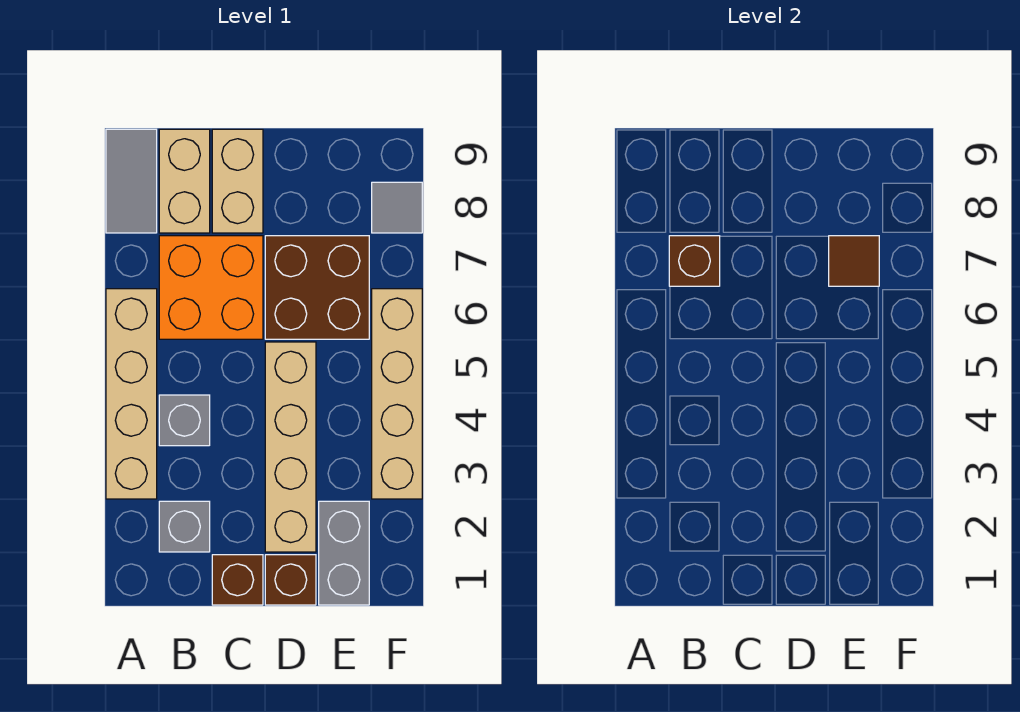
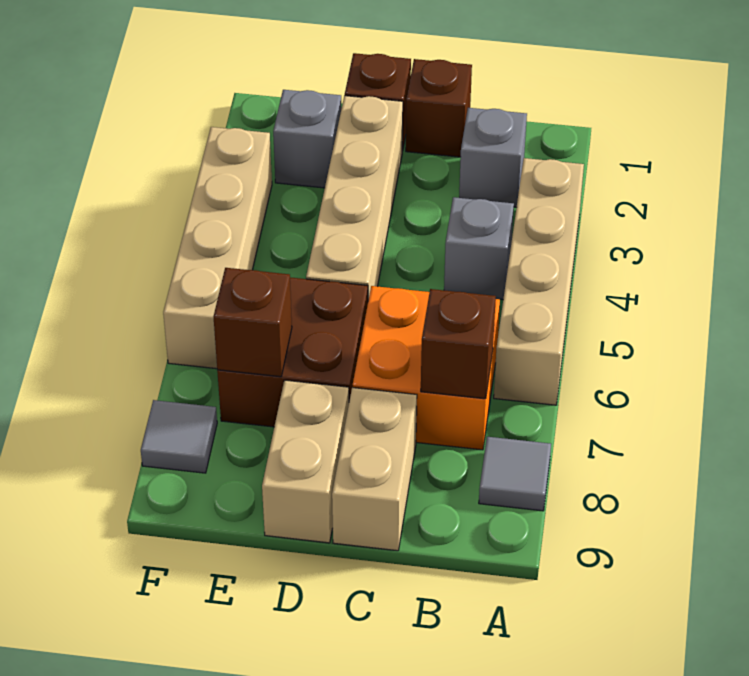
grey tile A8:A9 level 1 -> grey tile A8 level 1
tan brick B8:B9 level 1 -> tan brick D8:D9 level 1
grey brick E1:E2 level 1 -> grey brick E2 level 1
brown tile E7 level 2 -> brown brick E7 level 2

